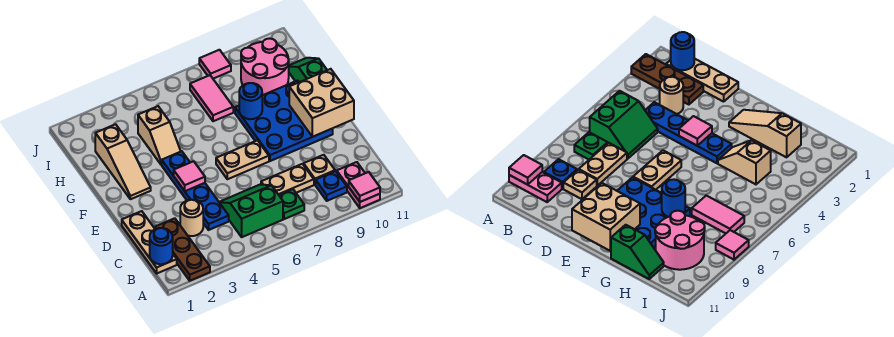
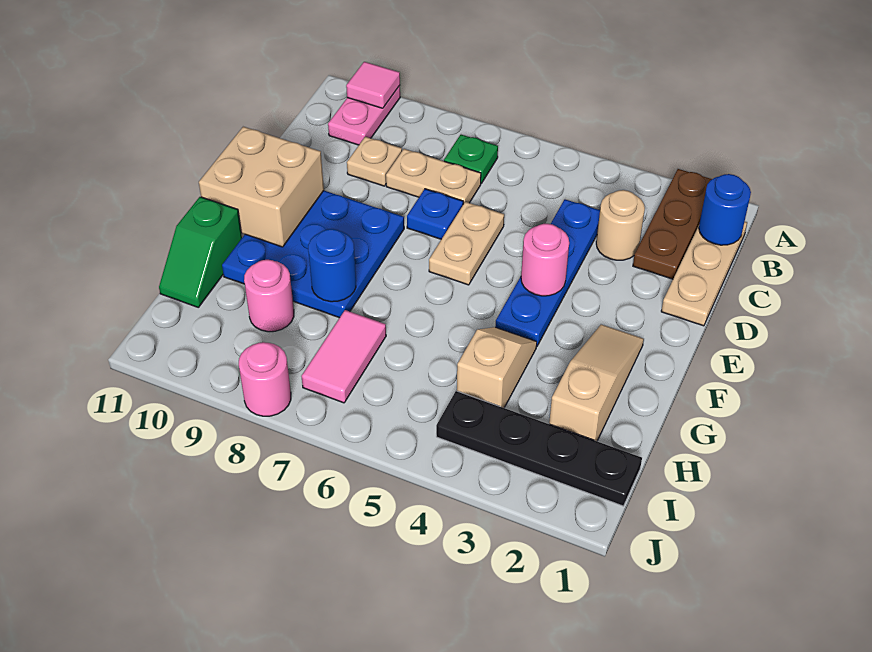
green slope B5:C6 level 1 top B -> none
blue plate B9 level 1 -> blue plate D7 level 1
pink tile E4 level 2 -> pink round brick E4 level 2
tan plate E6:E7 level 1 -> tan plate D6:E6 level 1
pink round brick H9:I10 level 1 -> pink round brick H9 level 1
none -> black plate I1:I4 level 1
pink tile J8 level 1 -> pink round brick J8 level 1

